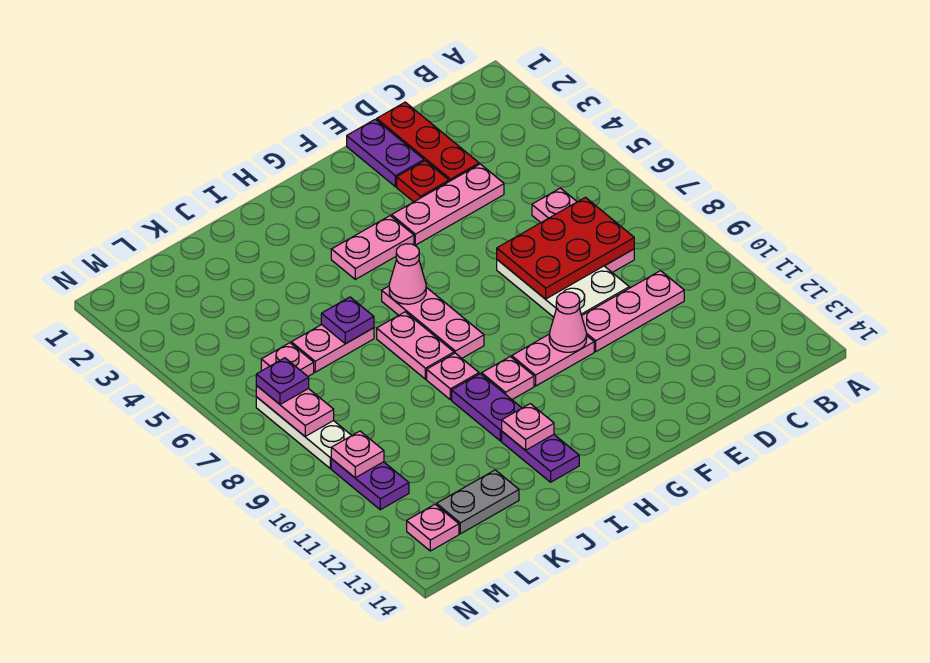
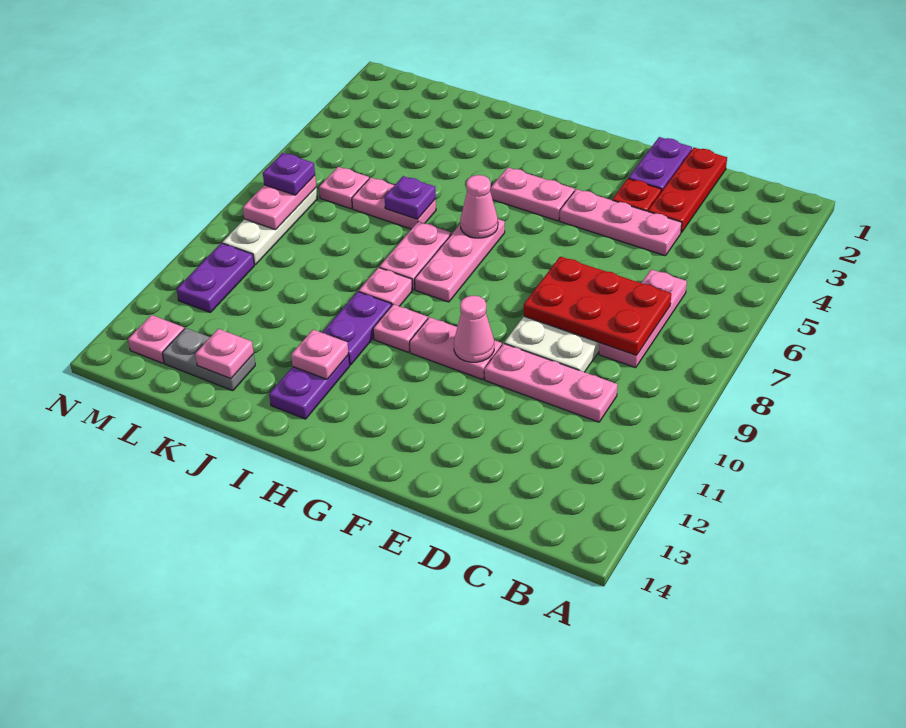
pink plate M10 level 2 -> pink plate K13 level 2

